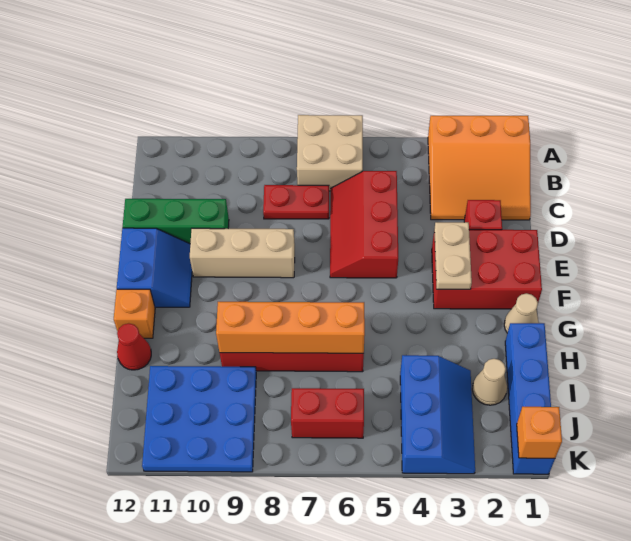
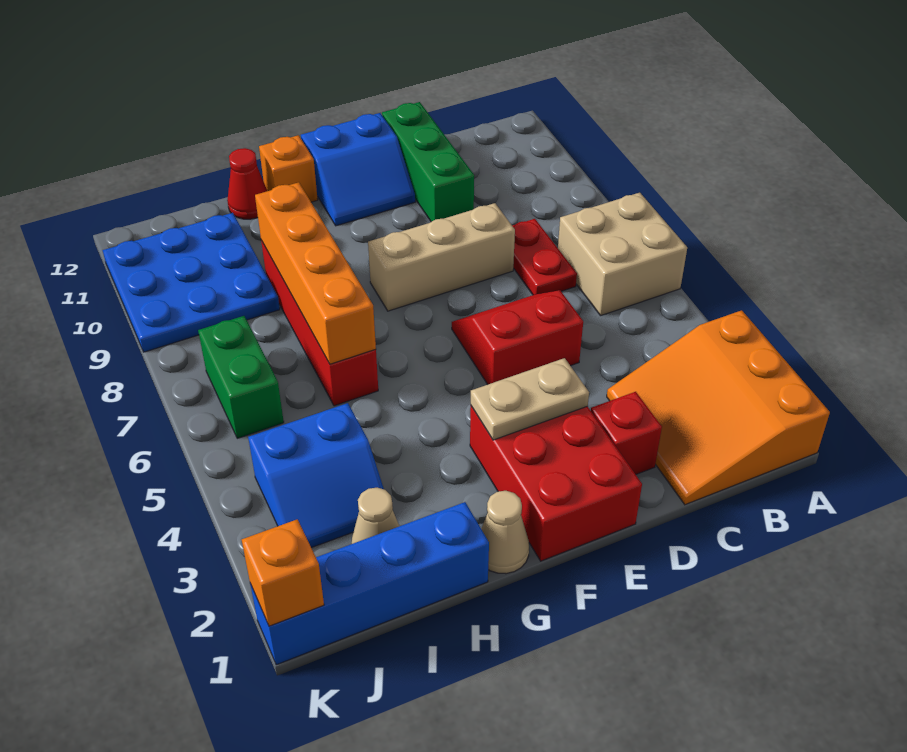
red slope C5:E6 level 1 top 5 -> red slope D5:E6 level 1 top 5
tan brick E8:E10 level 1 -> tan brick D8:F8 level 1
blue slope I3:K4 level 1 top 4 -> blue slope I3:J4 level 1 top 4
red brick J6:J7 level 1 -> green brick J6:J7 level 1

